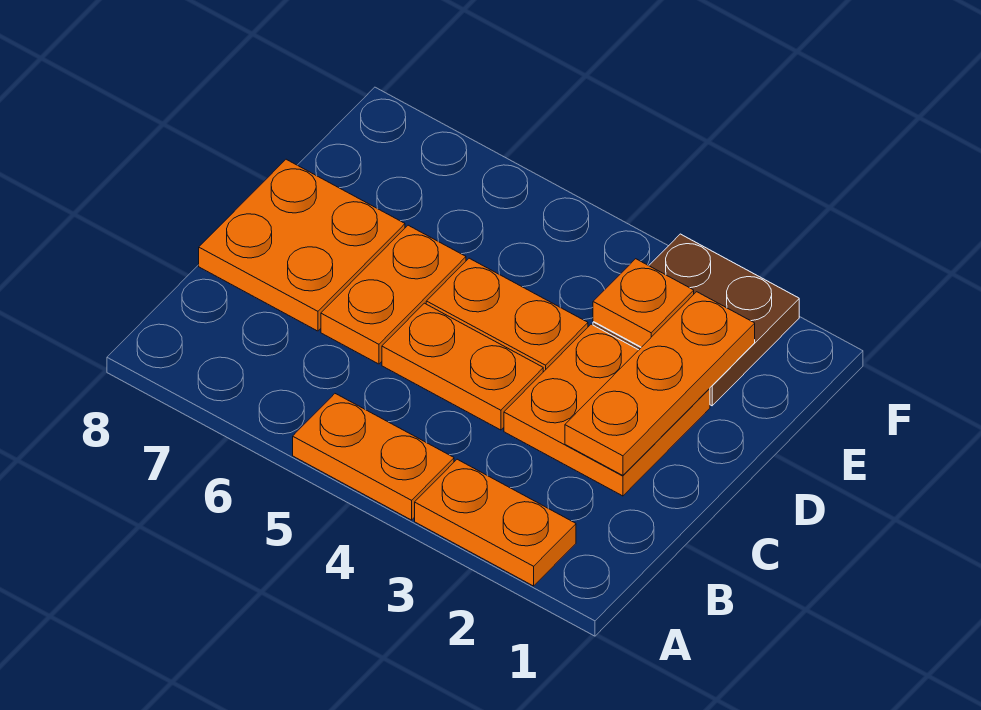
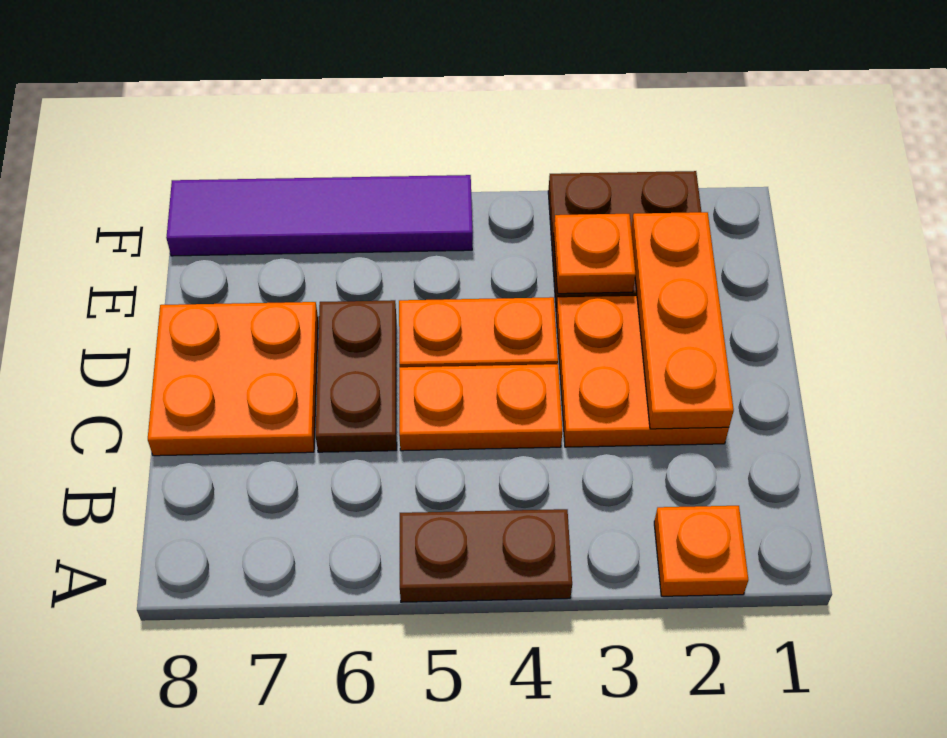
orange plate A2:A3 level 1 -> orange plate A2 level 1
orange plate A4:A5 level 1 -> brown plate A4:A5 level 1
orange plate C6:D6 level 1 -> brown plate C6:D6 level 1
none -> purple tile F5:F8 level 1

